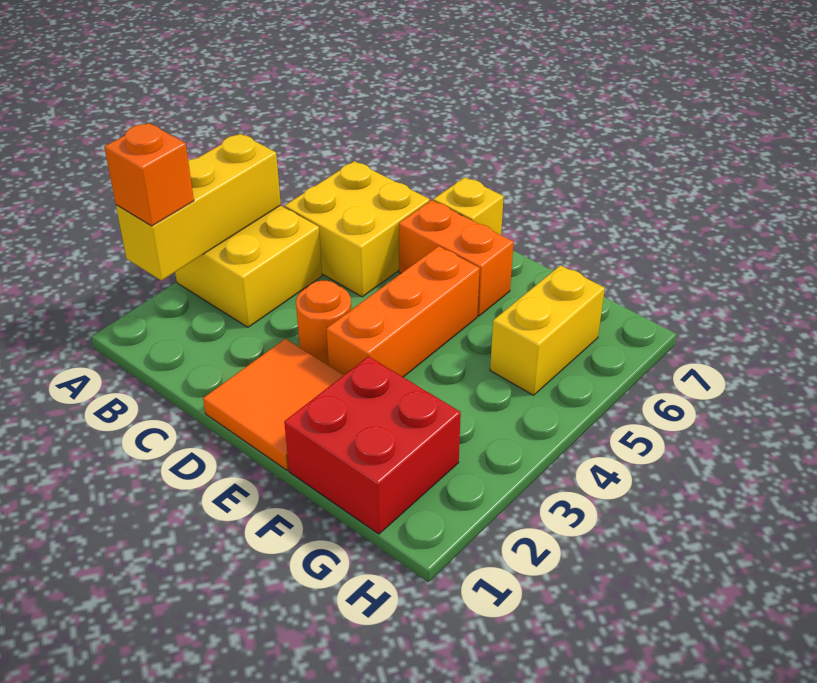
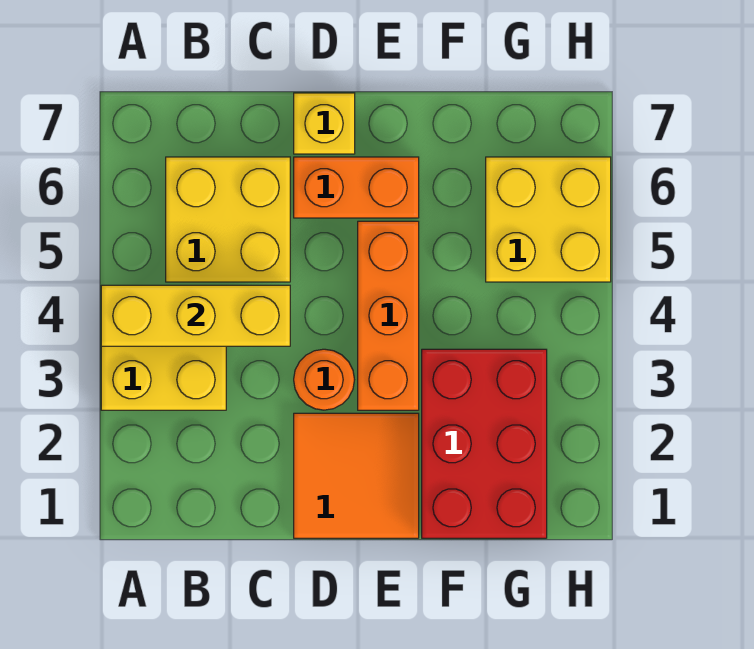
yellow brick A2:A4 level 2 -> yellow brick A4:C4 level 2
orange brick A2 level 3 -> none
red brick F1:G2 level 1 -> red brick F1:G3 level 1
yellow brick G5:G6 level 1 -> yellow brick G5:H6 level 1

